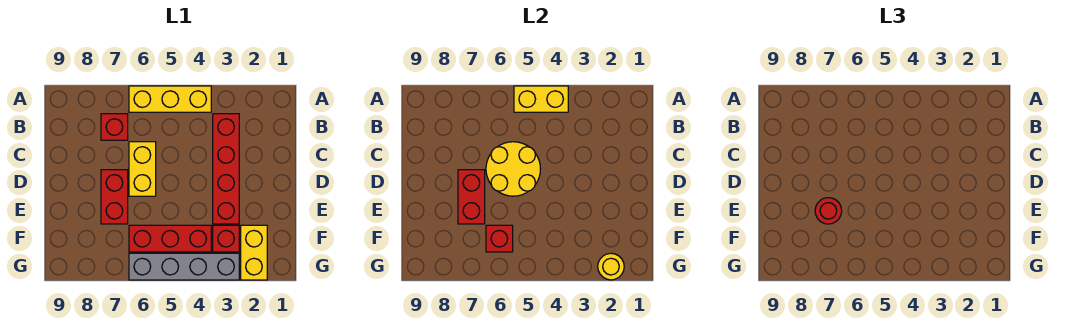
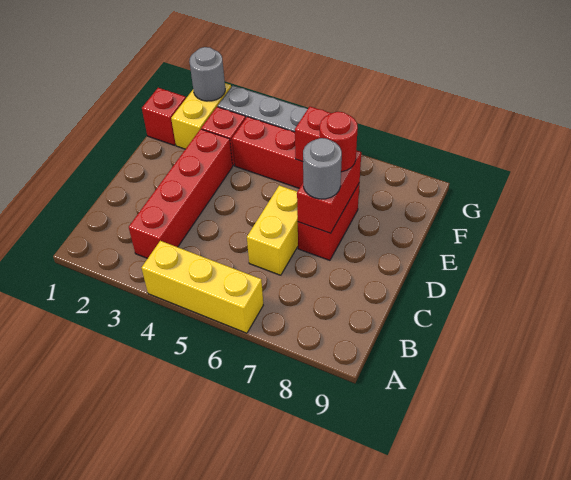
yellow brick A4:A5 level 2 -> none
red brick B7 level 1 -> red brick F1 level 1
yellow round brick C5:D6 level 2 -> none
none -> grey round brick D7 level 3
yellow round brick G2 level 2 -> grey round brick G2 level 2

